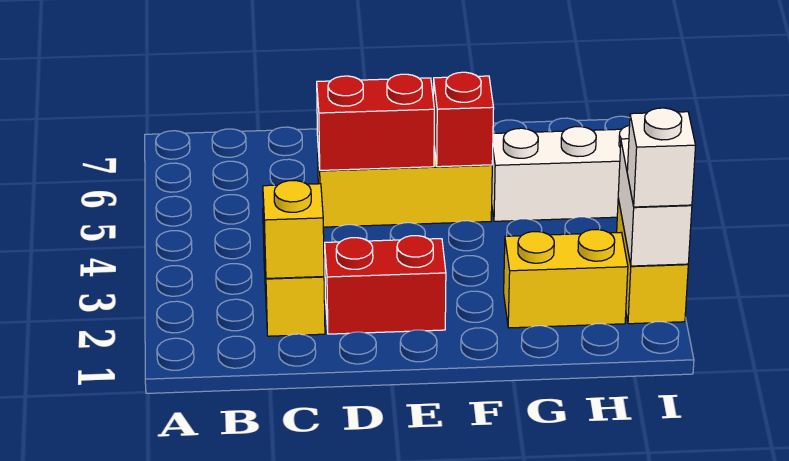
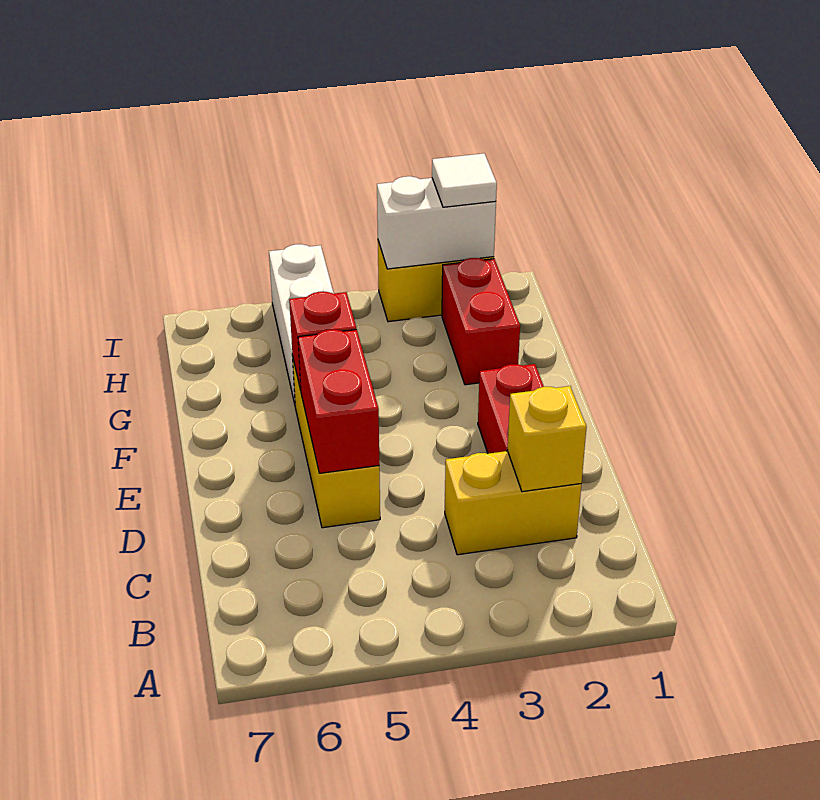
yellow brick G2:H2 level 1 -> red brick G2:H2 level 1
white brick I2 level 3 -> white tile I2 level 3

